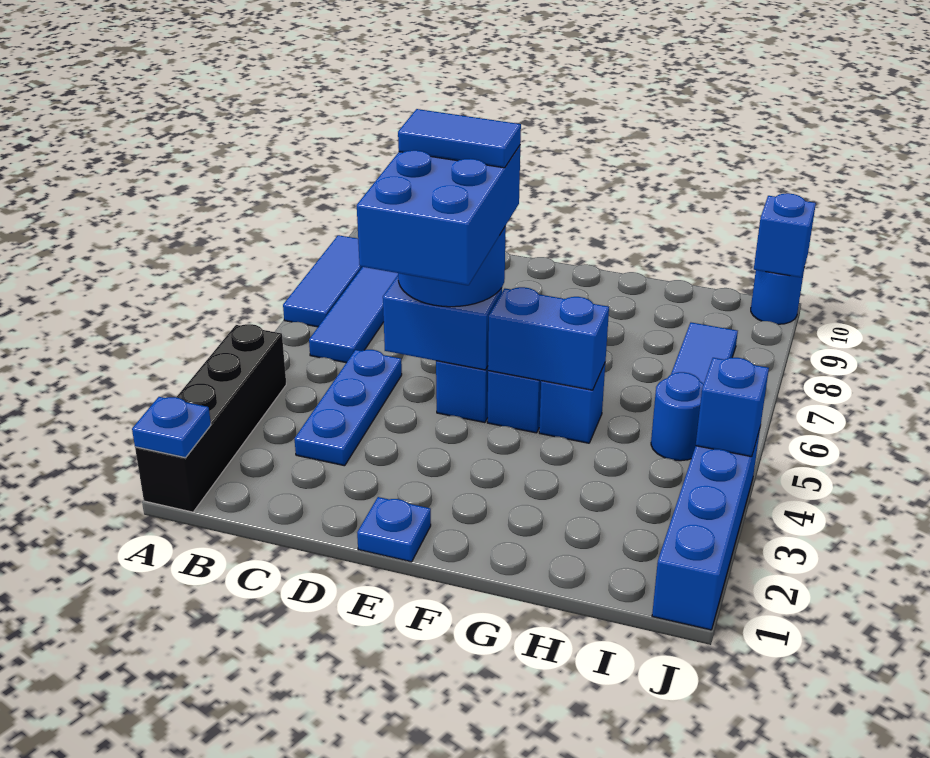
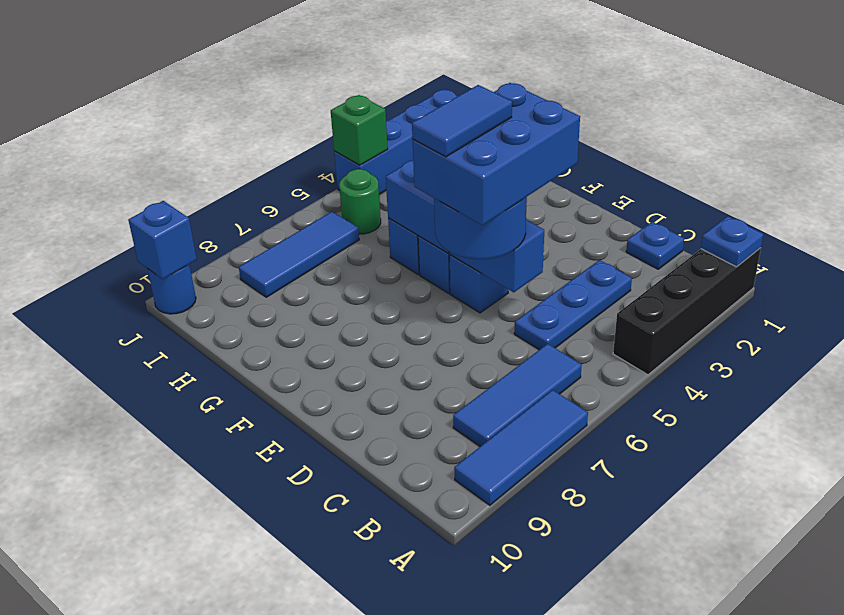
blue tile D6:E6 level 5 -> blue tile E5:E6 level 5
blue plate E1 level 1 -> blue plate C1 level 1
blue round brick I5 level 1 -> green round brick I5 level 1
blue brick J4 level 2 -> green brick J4 level 2

